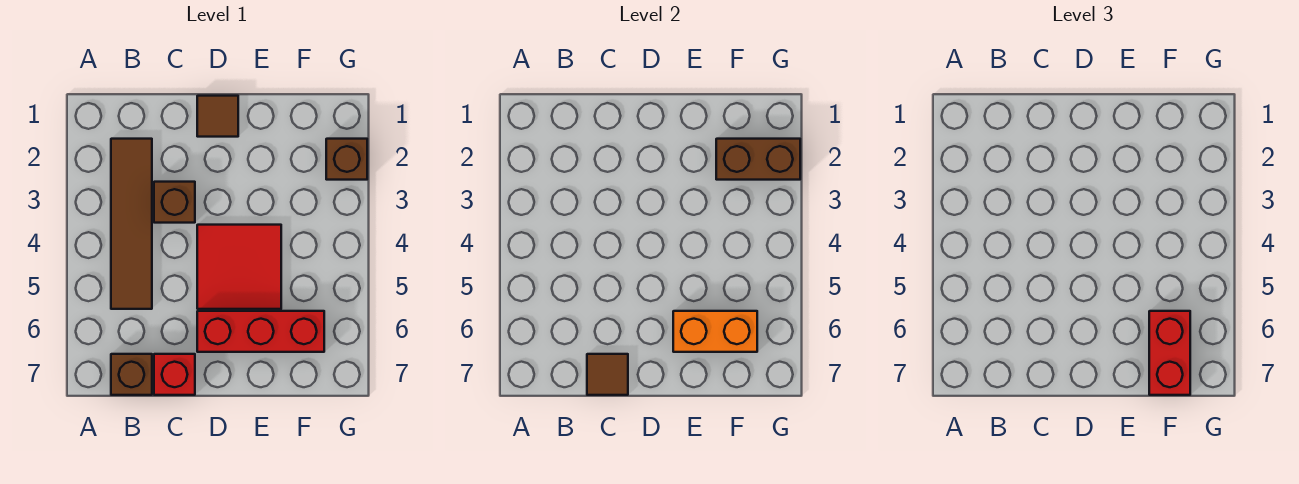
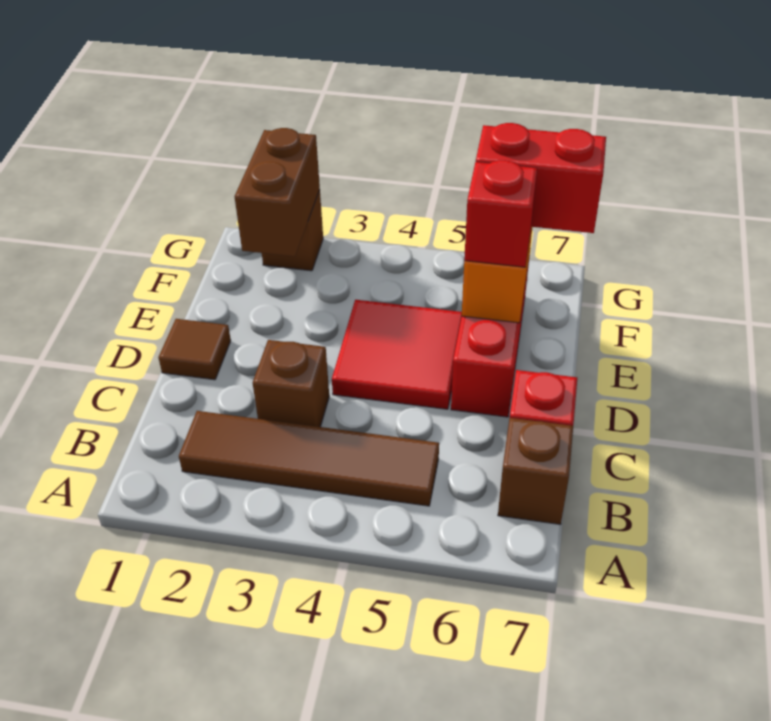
brown tile C7 level 2 -> none
none -> red brick E6 level 3

